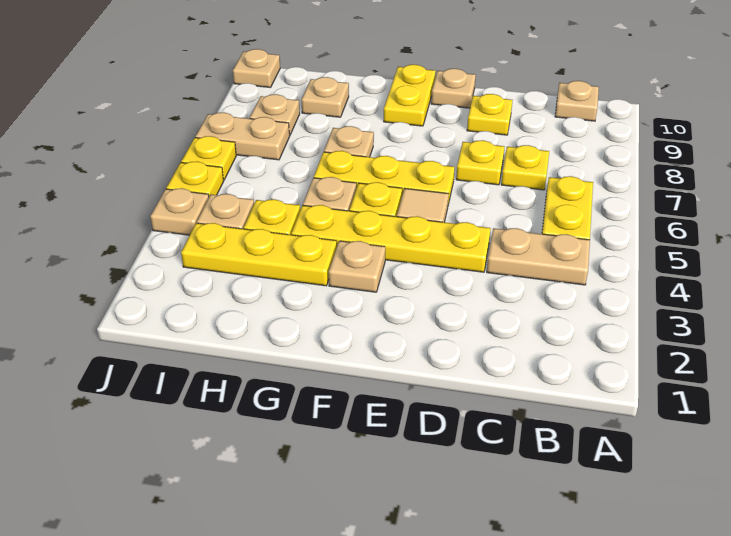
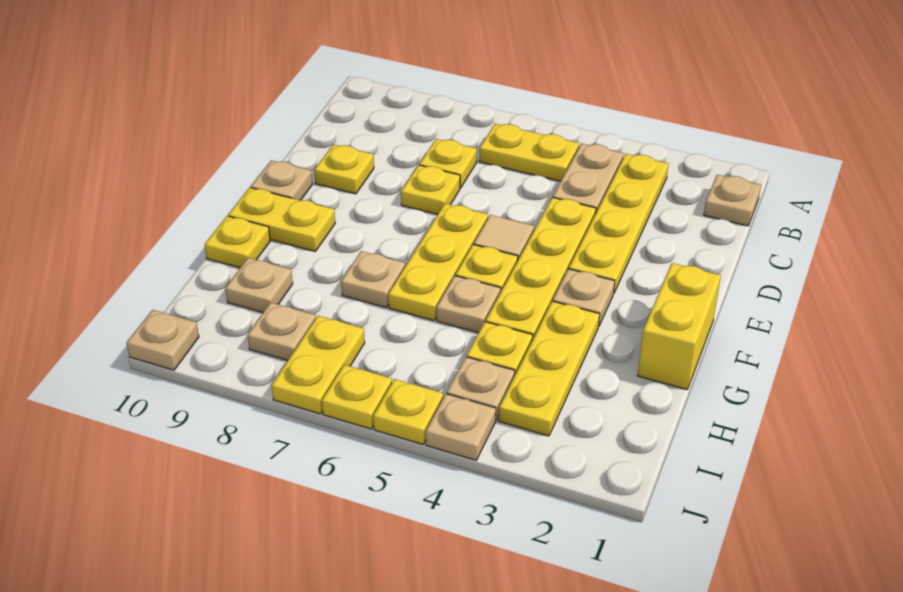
none -> yellow plate B3:E3 level 1
tan plate B10 level 1 -> tan plate B1 level 1
none -> yellow brick F1:G1 level 1
none -> yellow plate G10 level 1
tan plate I7:J7 level 1 -> yellow plate I7:J7 level 1

